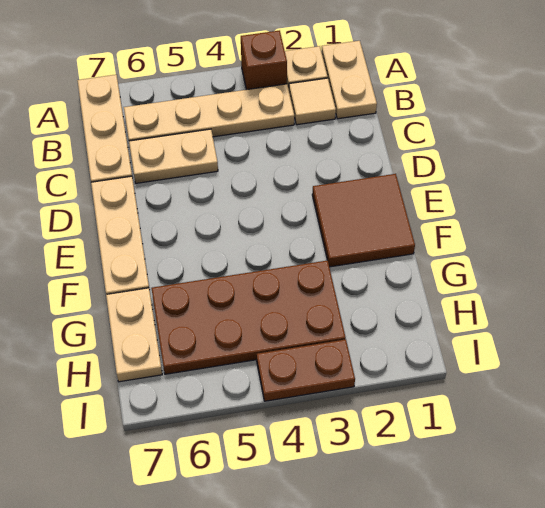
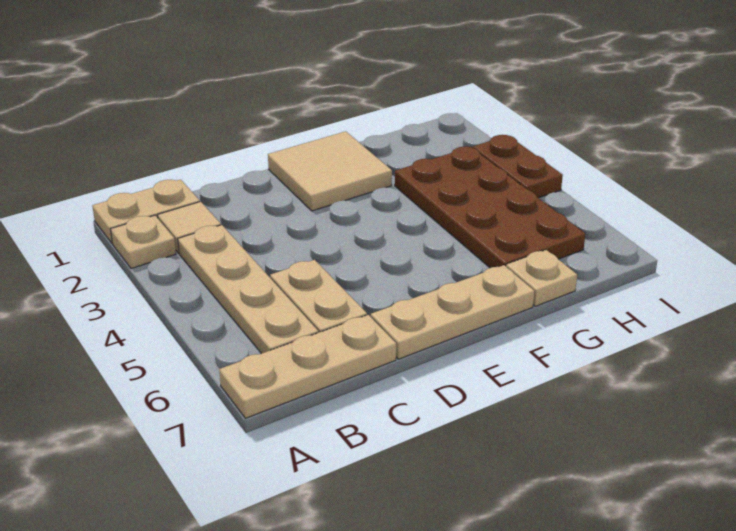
brown brick A3 level 1 -> none
brown tile E1:F2 level 1 -> tan tile E1:F2 level 1
tan plate G7:H7 level 1 -> tan plate G7 level 1

